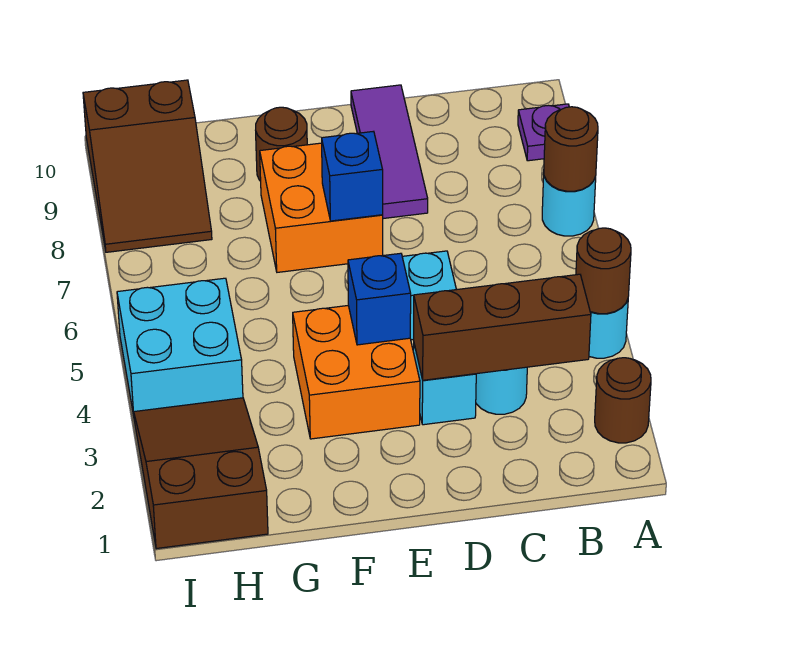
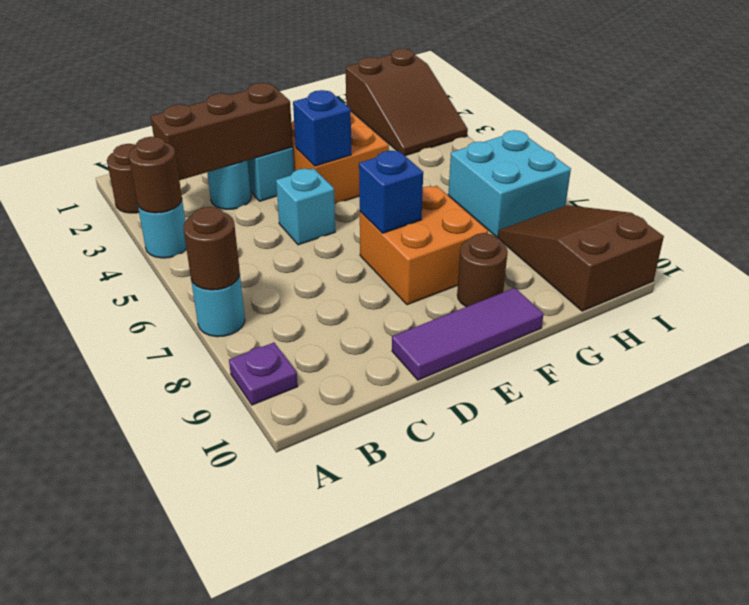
purple tile D8:D10 level 1 -> purple tile D10:F10 level 1
cyan brick H4:I5 level 1 -> cyan brick H6:I7 level 1

